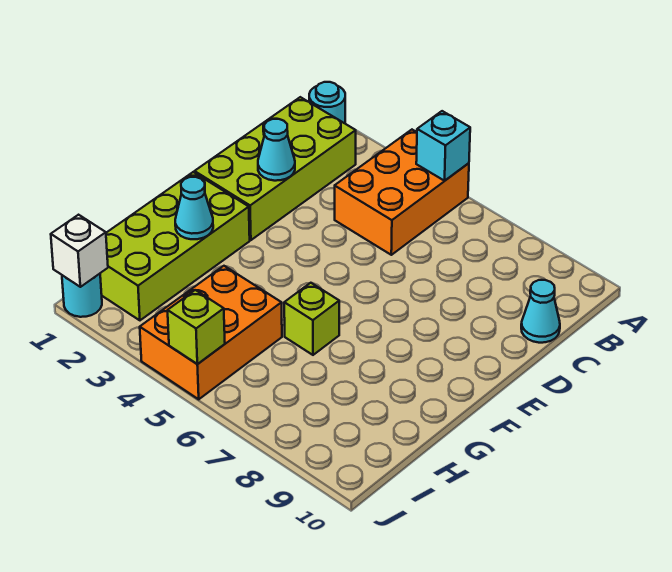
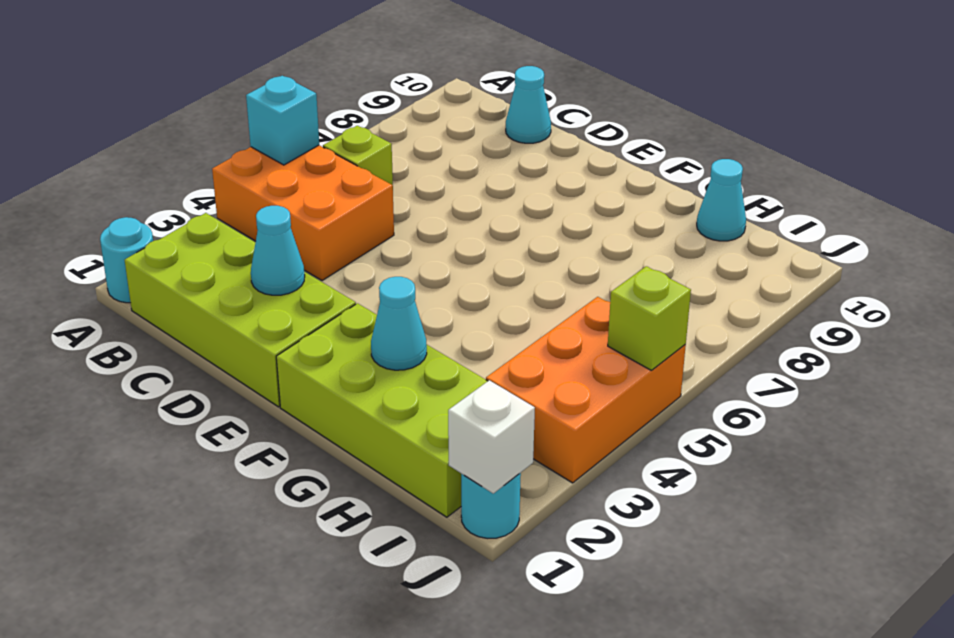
lime brick G6 level 1 -> lime brick B6 level 1
orange brick H4:J5 level 1 -> orange brick I3:J5 level 1
none -> cyan cone H10 level 1

